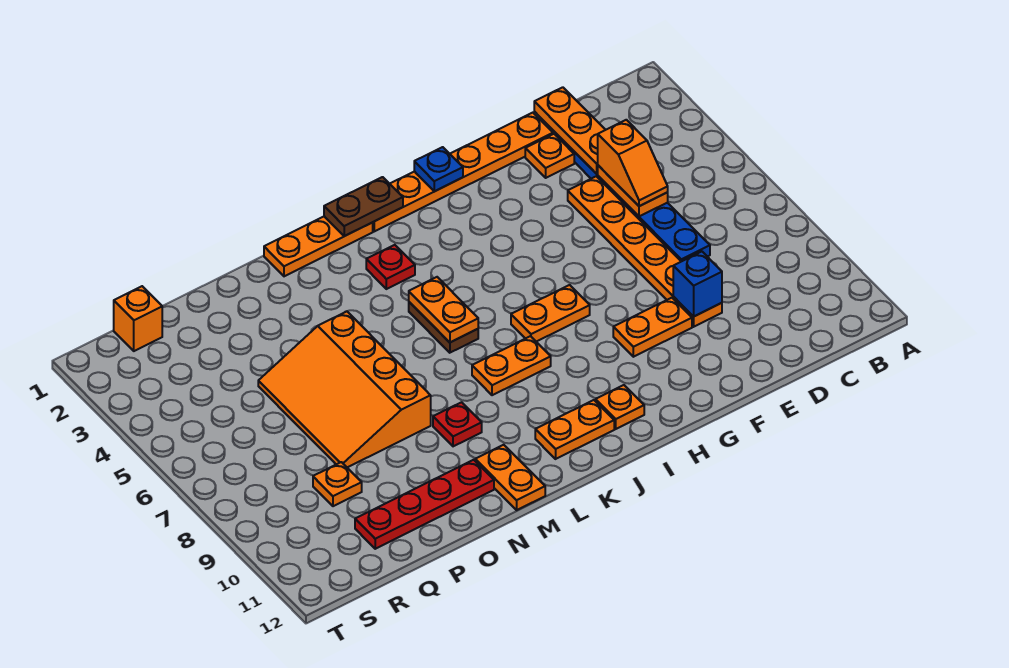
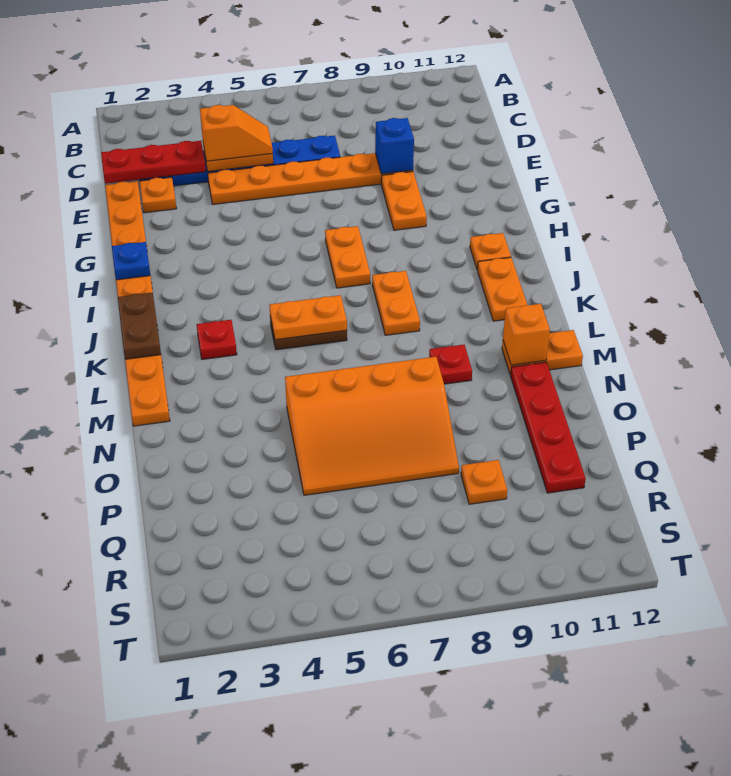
orange plate D1:D3 level 2 -> red plate D1:D3 level 2
orange brick R1 level 1 -> orange brick M11 level 2

